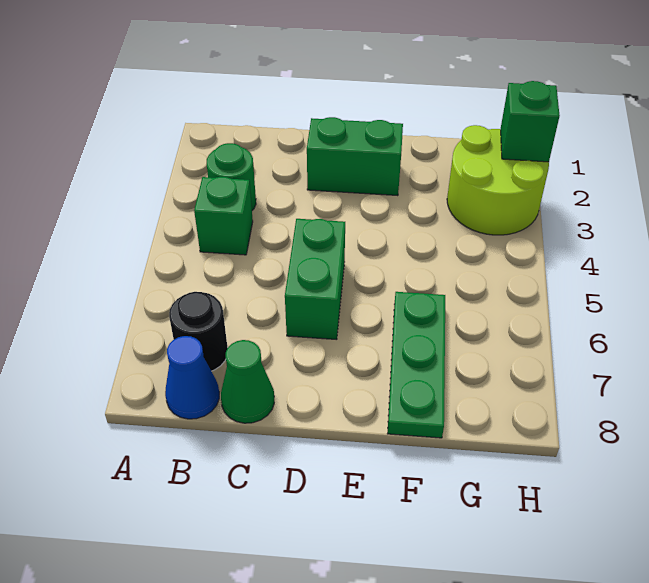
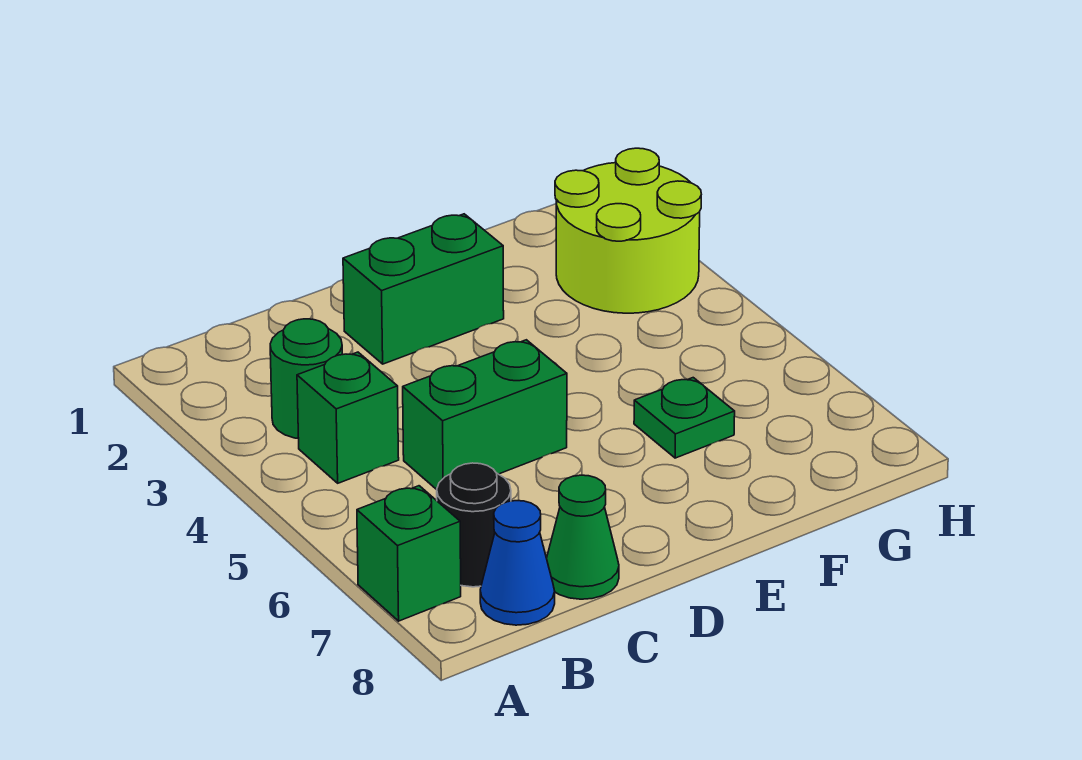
green brick D5:D6 level 1 -> green brick C5:D5 level 1
green plate F6:F8 level 1 -> green plate F6 level 1
green brick H2 level 2 -> green brick A7 level 1

